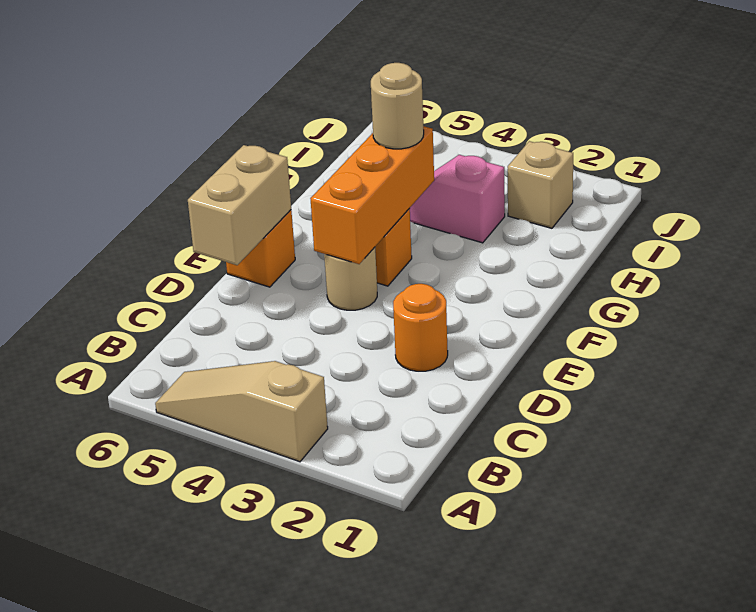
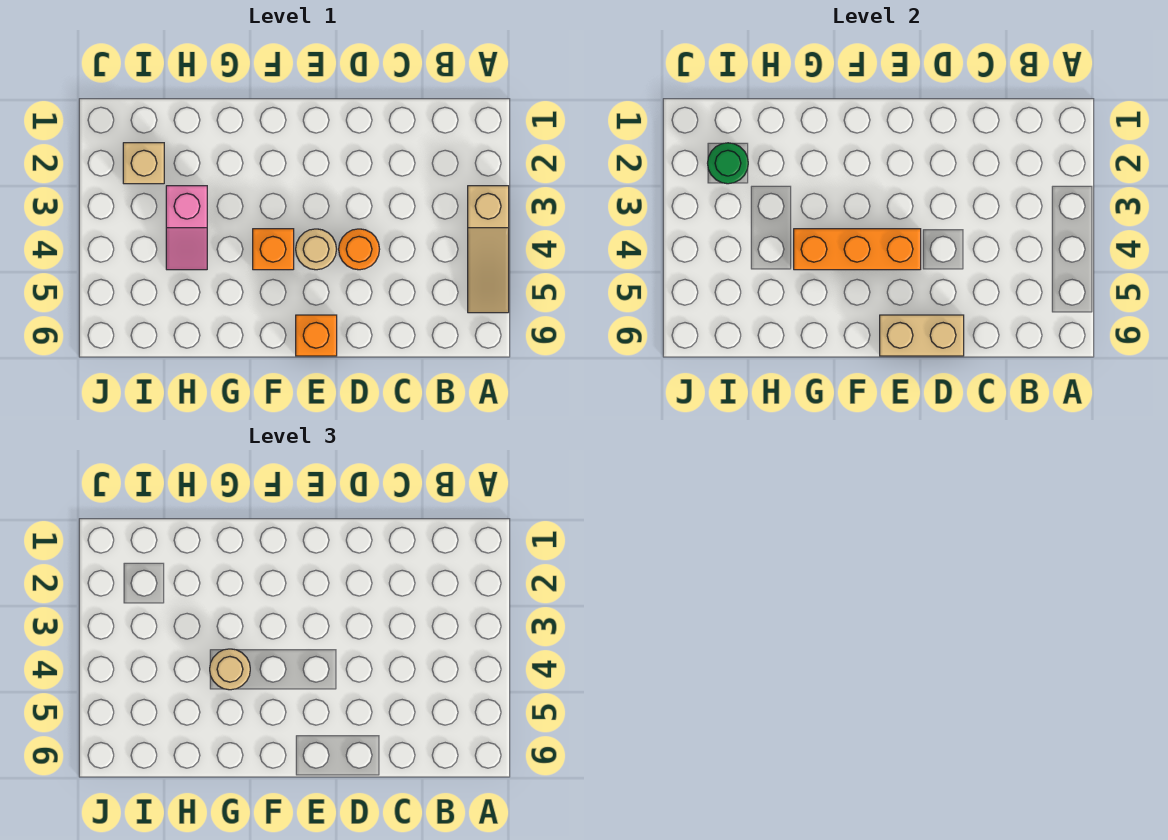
orange round brick D2 level 1 -> orange round brick D4 level 1
none -> green round brick I2 level 2

